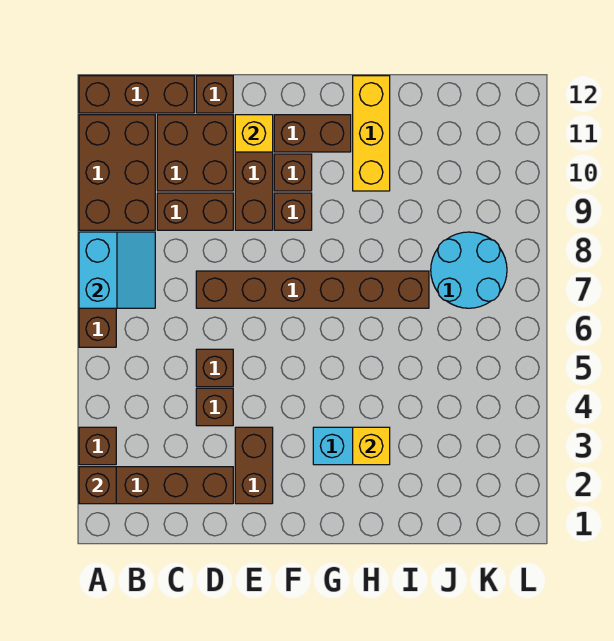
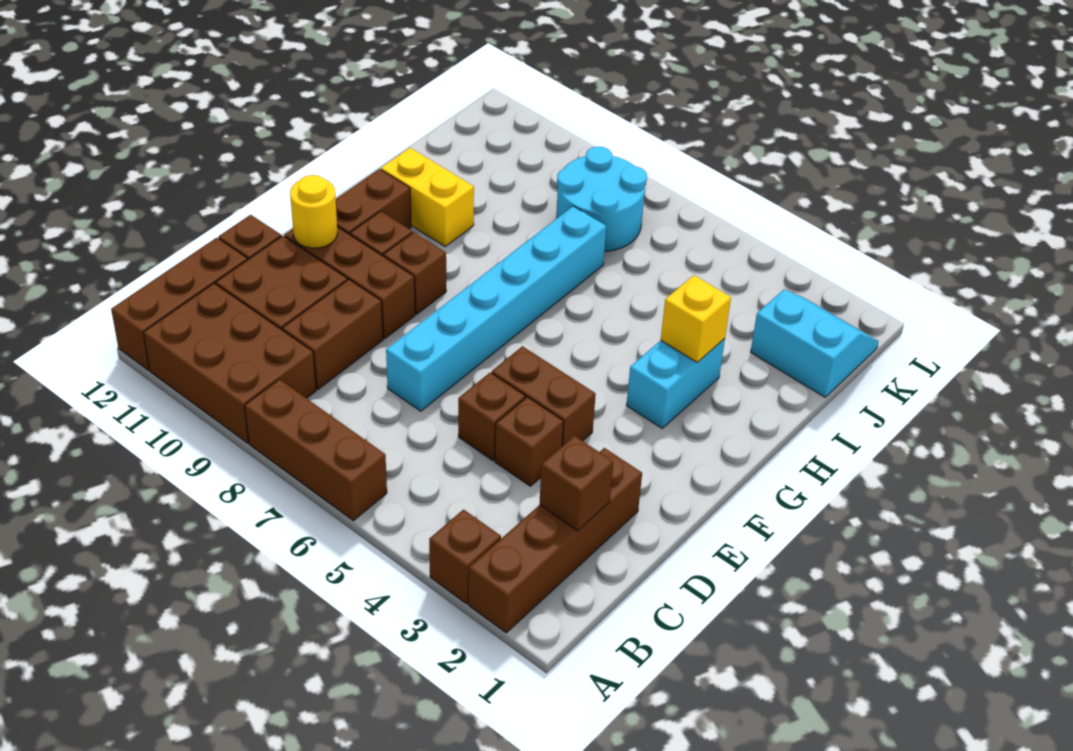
brown brick A2 level 2 -> brown brick C2 level 2
cyan slope A7:B8 level 2 top A -> cyan slope J1:K2 level 1 top J
brown brick D7:I7 level 1 -> cyan brick D7:I7 level 1
brown brick E2:E3 level 1 -> brown brick E4:E5 level 1
yellow brick E11 level 2 -> yellow round brick E11 level 2
yellow brick H10:H12 level 1 -> yellow brick H10:H11 level 1

